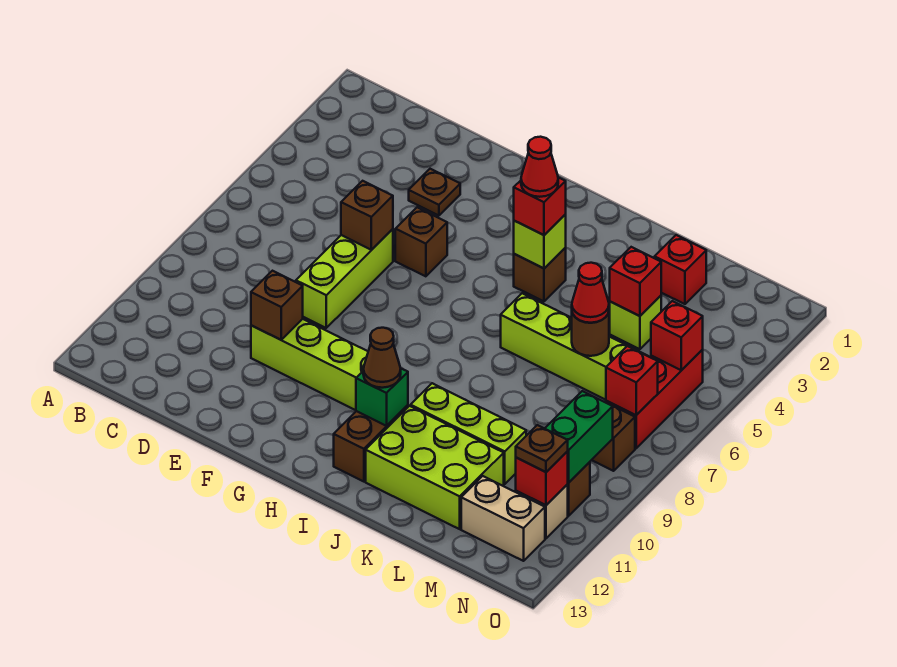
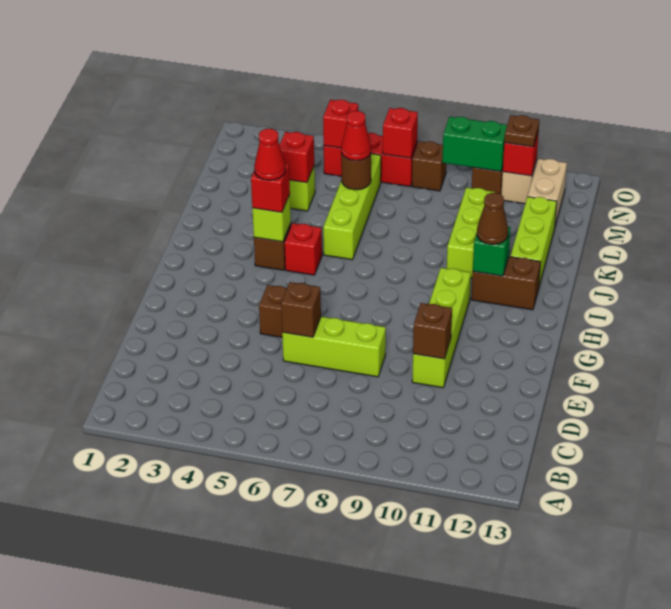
brown plate E3 level 1 -> none
lime brick J11:L12 level 1 -> lime brick J12:L12 level 1
red brick L2 level 1 -> red brick I5 level 1

